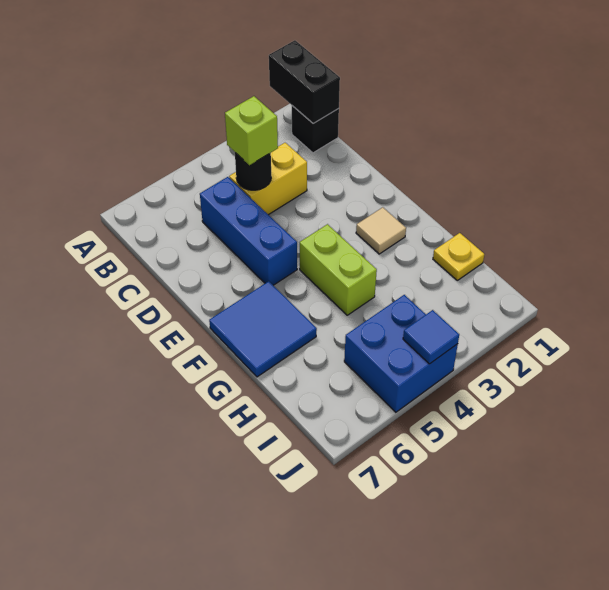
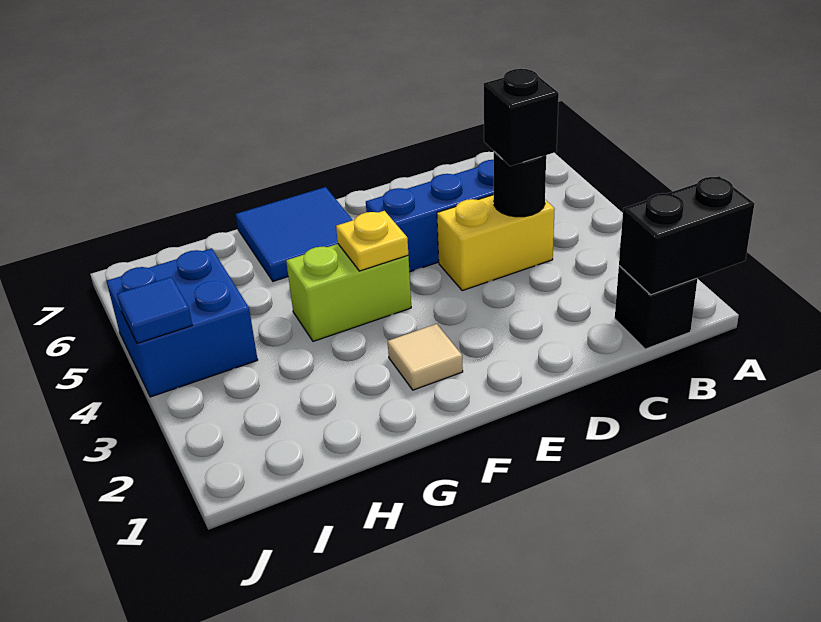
yellow brick C3:C4 level 1 -> yellow brick C4:D4 level 1
lime brick C4 level 3 -> black brick C4 level 3
yellow plate H1 level 1 -> yellow plate F4 level 2

